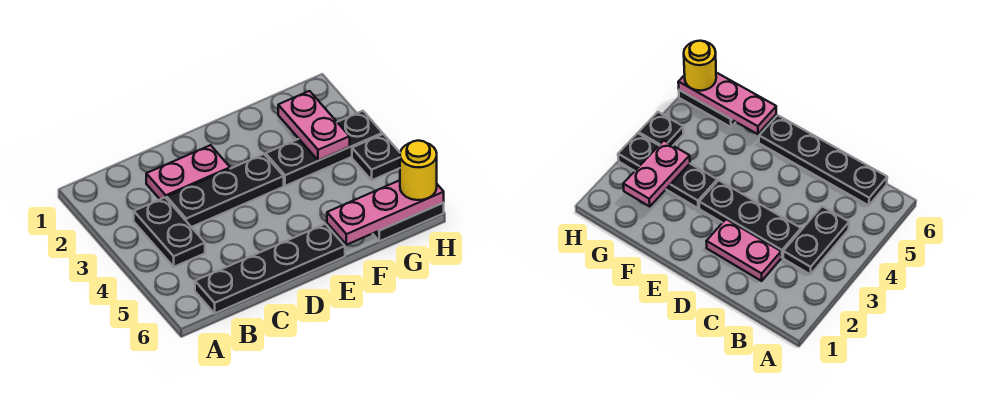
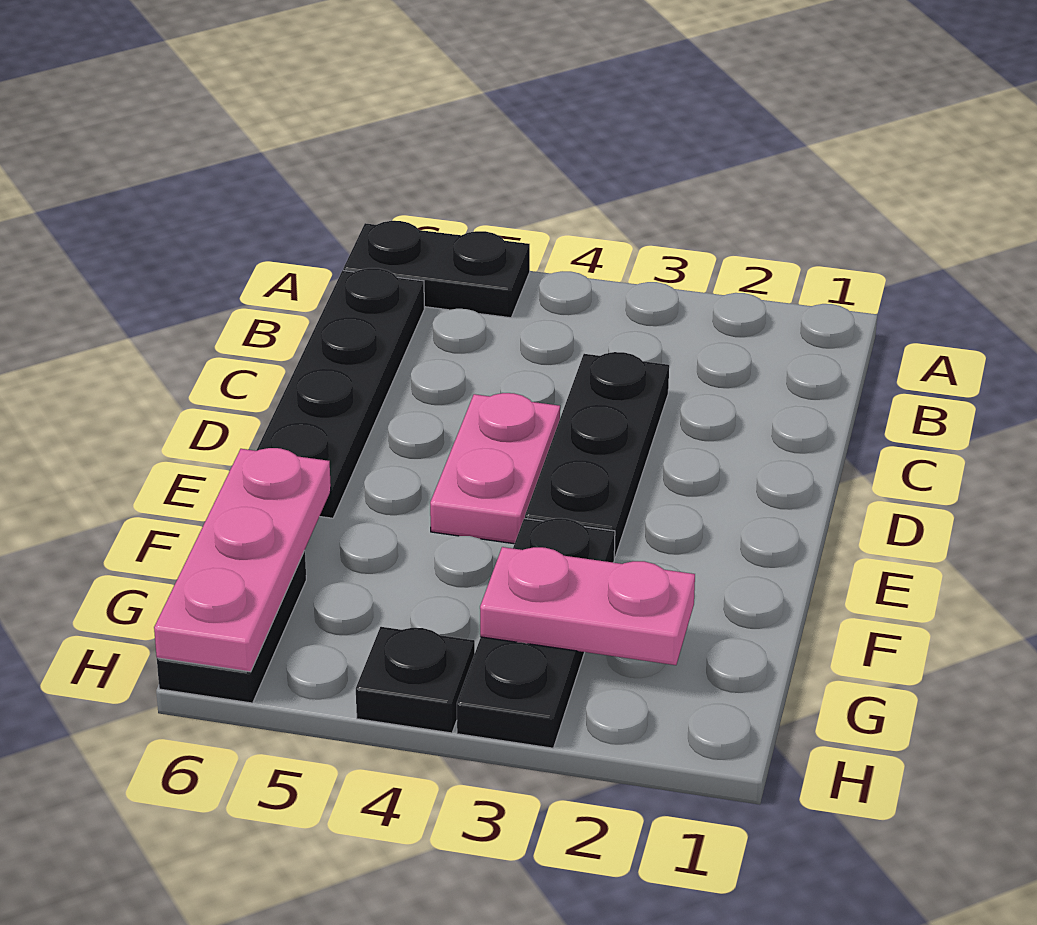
black plate B3:B4 level 1 -> black plate A5:A6 level 1
pink plate C2:D2 level 1 -> pink plate D4:E4 level 1
yellow round brick H6 level 3 -> none

